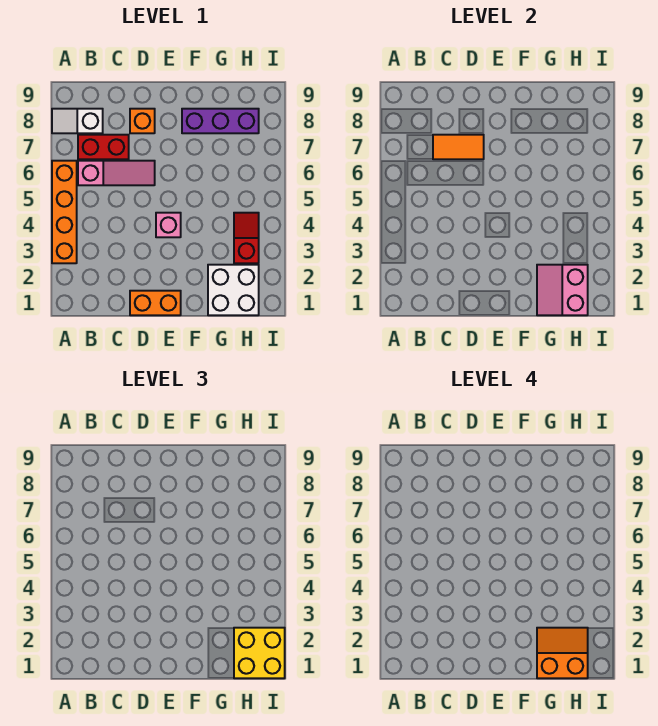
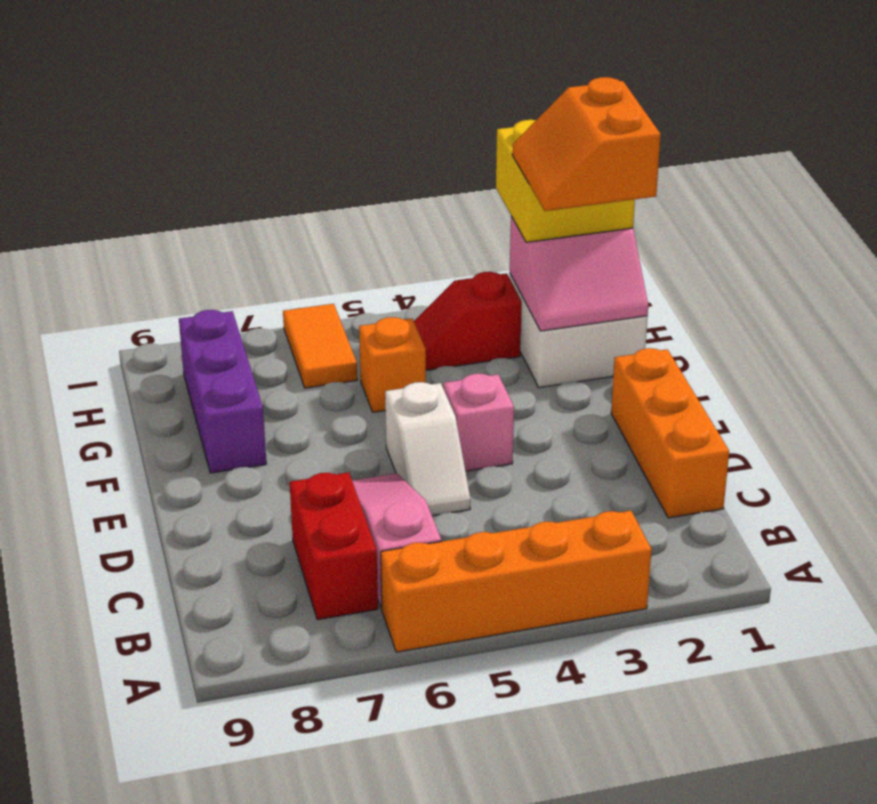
white slope A8:B8 level 1 top B -> white slope D5:E5 level 1 top E
orange tile C7:D7 level 2 -> orange tile H6:I6 level 1
orange brick D1:E1 level 1 -> orange brick C1:E1 level 1
orange brick D8 level 1 -> orange brick G5 level 1

